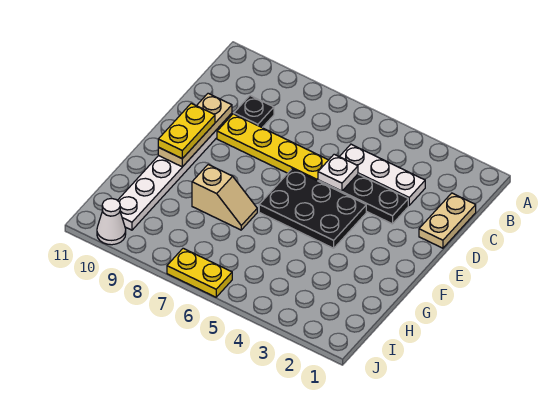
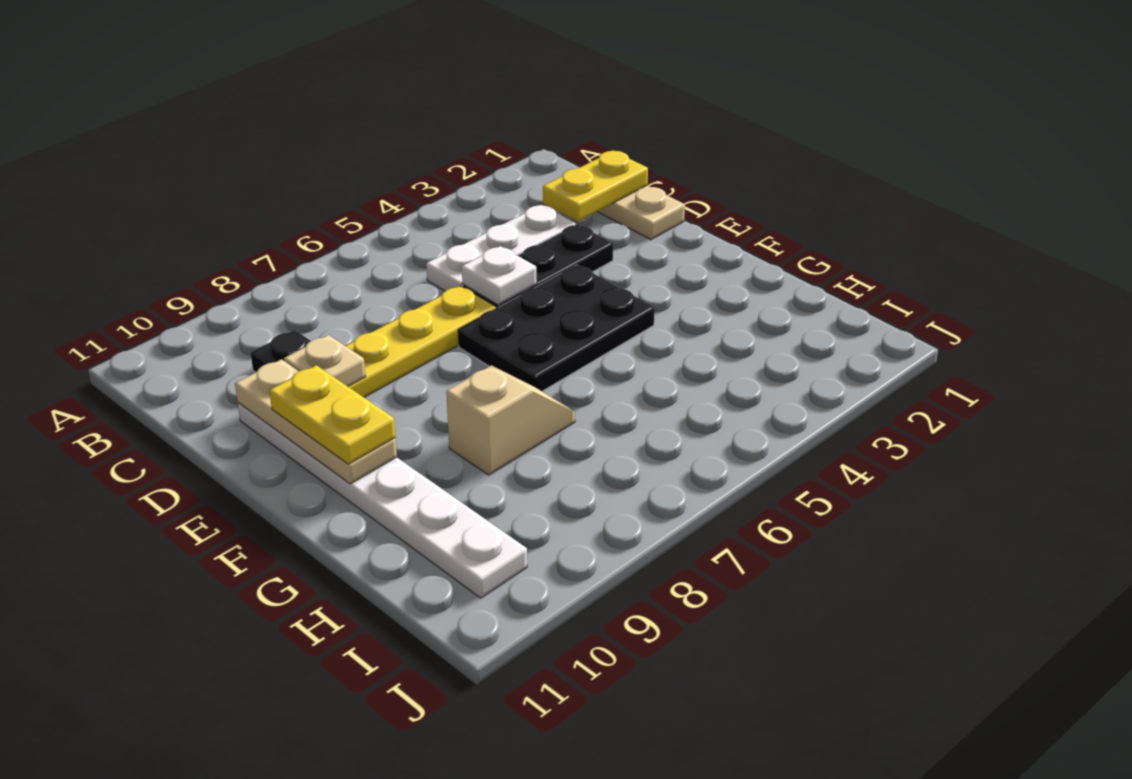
none -> tan plate D9 level 2
yellow plate J6:J7 level 1 -> yellow plate C1:C2 level 2
white cone J10 level 1 -> none

